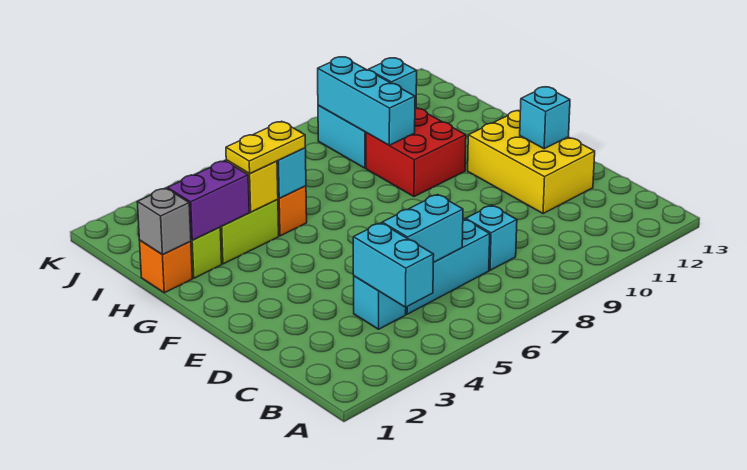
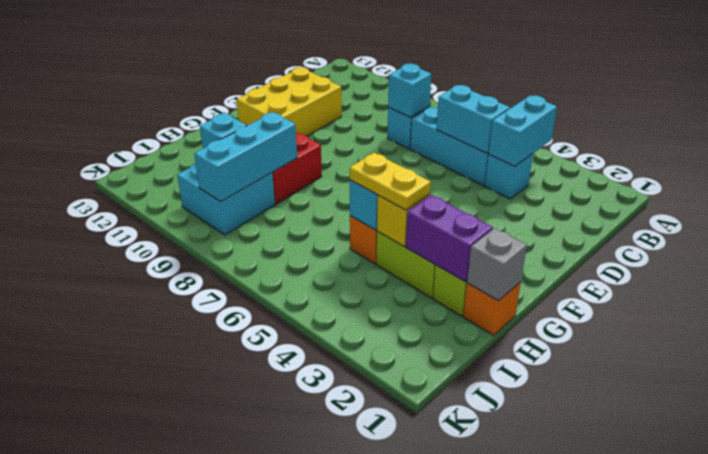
cyan brick E12 level 2 -> cyan brick C8 level 2

